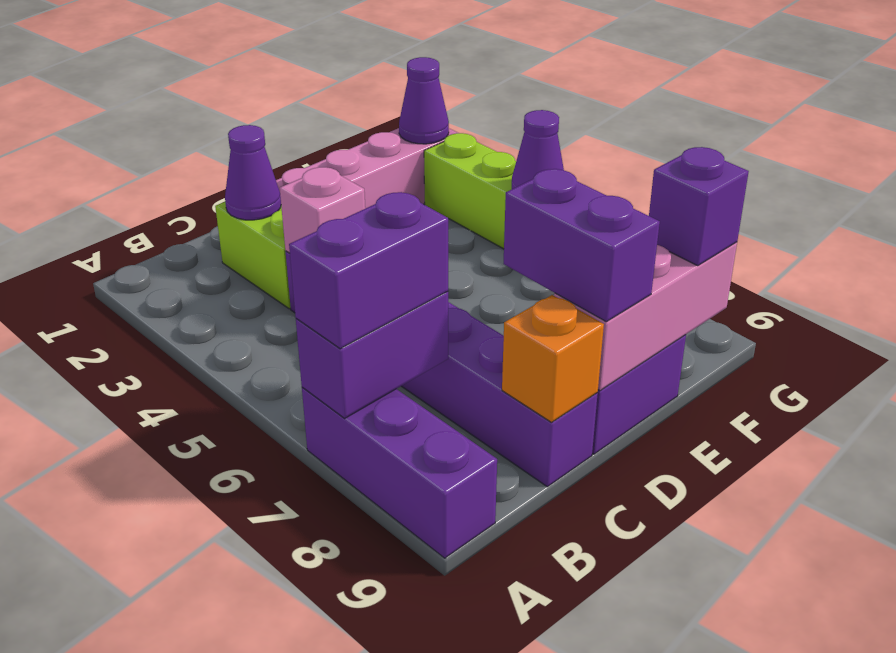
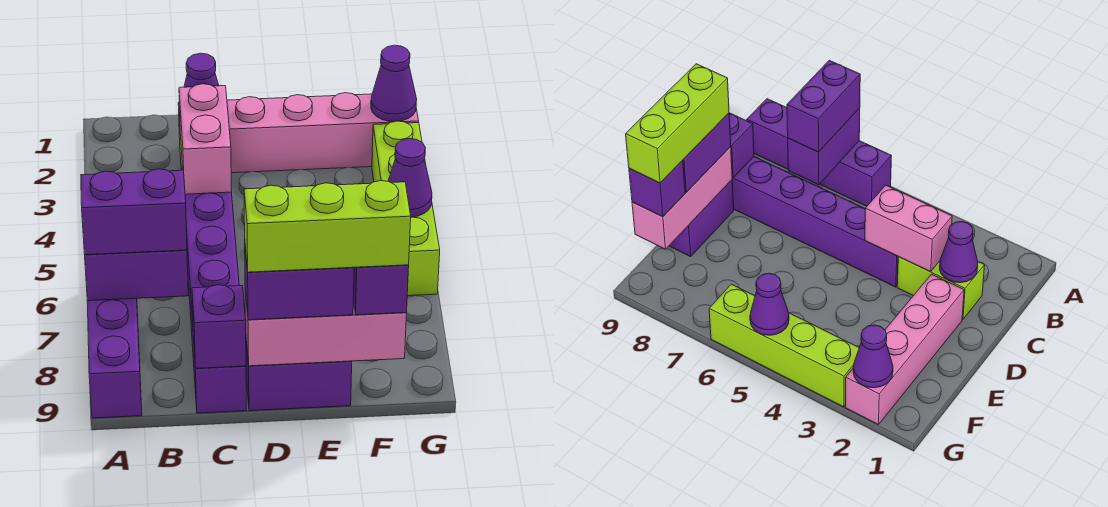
purple brick A7:A9 level 1 -> purple brick A6:A9 level 1
pink brick C4 level 2 -> pink brick C3:C4 level 2
orange brick C9 level 2 -> purple brick C9 level 2
purple brick D8:D9 level 3 -> purple brick D9:E9 level 3
none -> lime brick D9:F9 level 4

